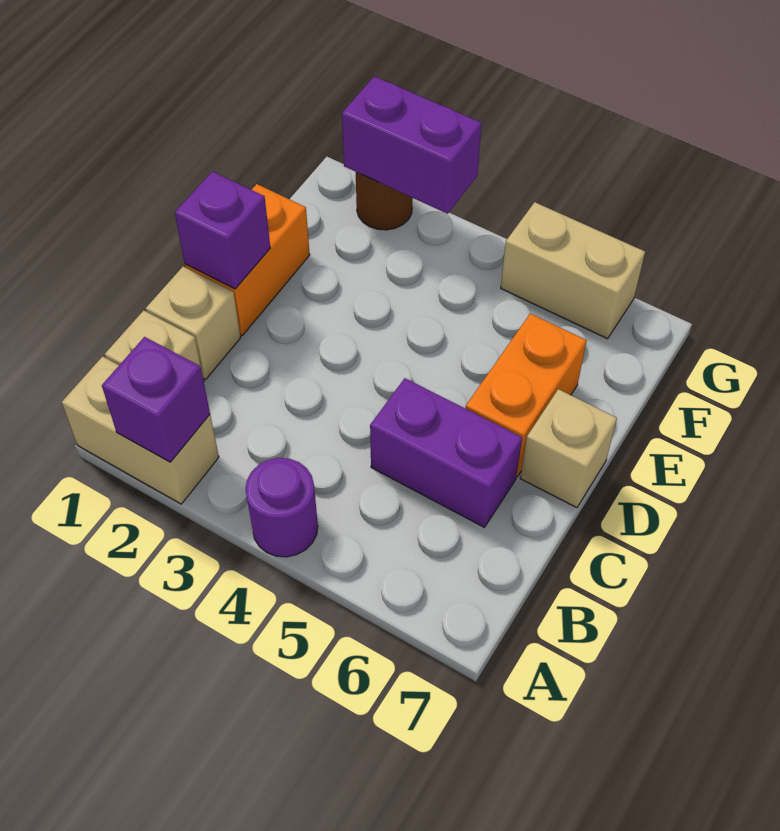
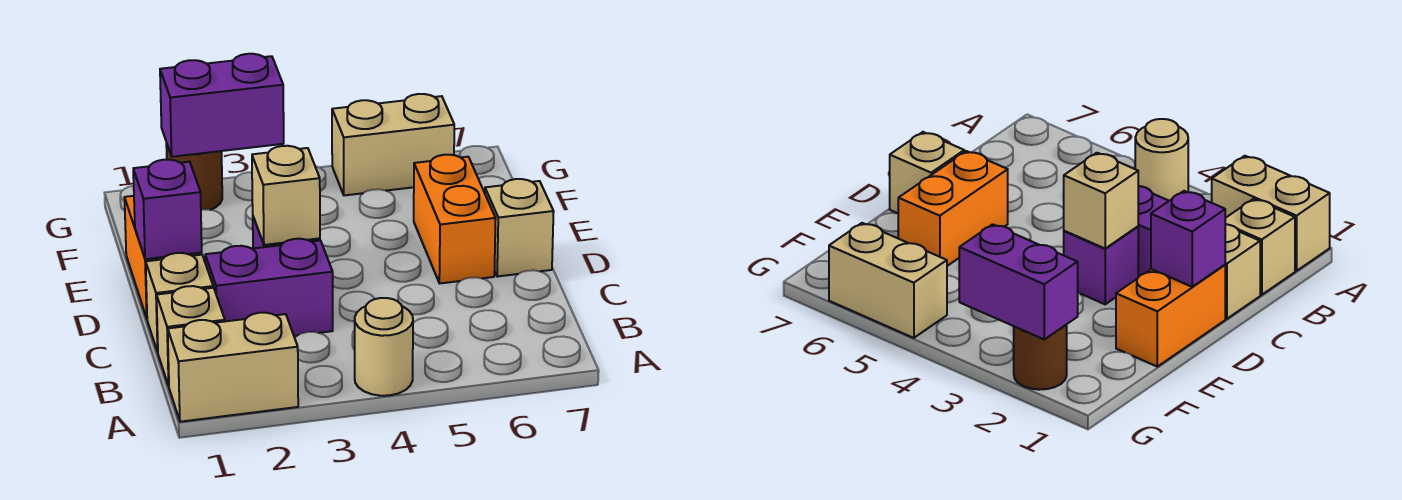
purple brick A2 level 2 -> purple brick D3 level 1
purple round brick A4 level 1 -> tan round brick A4 level 1
purple brick C5:C6 level 1 -> purple brick C2:C3 level 1
none -> tan brick D3 level 2

